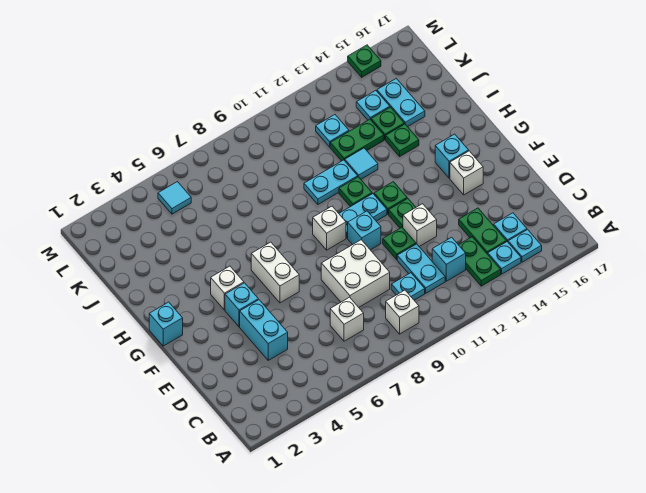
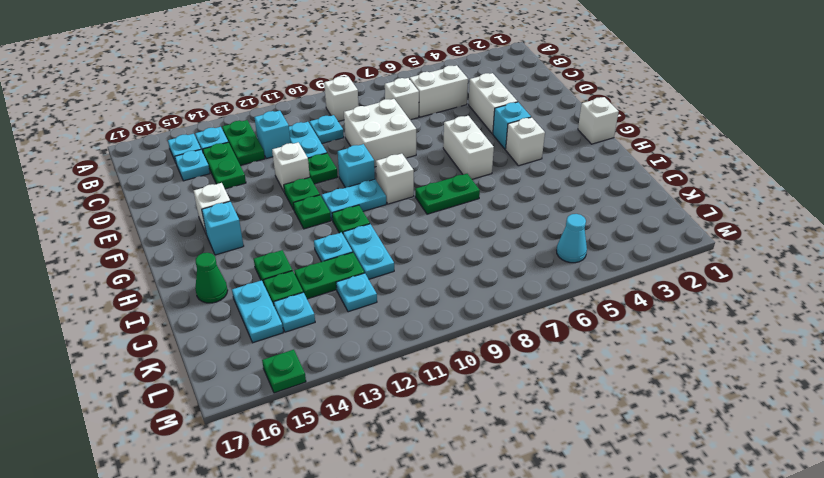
none -> white brick C5:C6 level 1
cyan brick D4:E4 level 1 -> white brick D4:E4 level 1
cyan brick G1 level 1 -> white brick G1 level 1
none -> green plate H7:H8 level 1
cyan plate I10:I11 level 1 -> cyan plate I11:J11 level 1
cyan tile I12 level 1 -> cyan plate I12 level 1
none -> green cone I16 level 1
cyan tile L5 level 1 -> cyan cone L5 level 1

